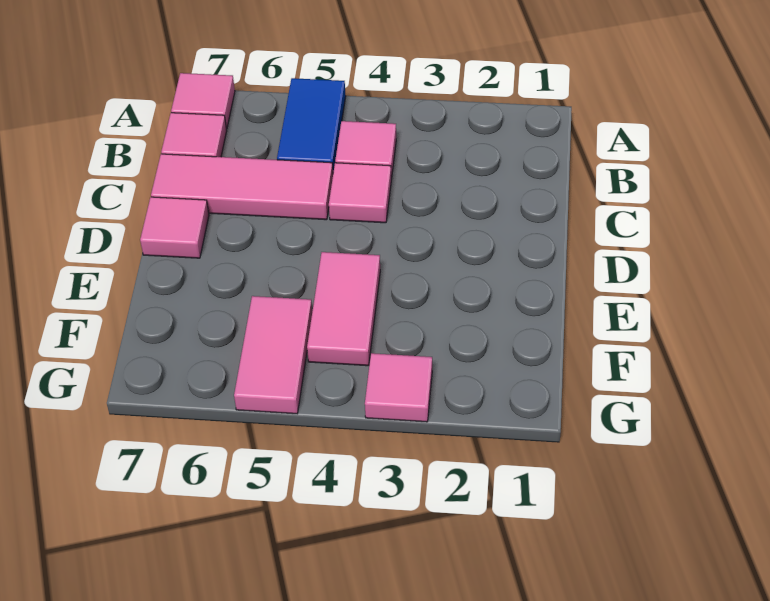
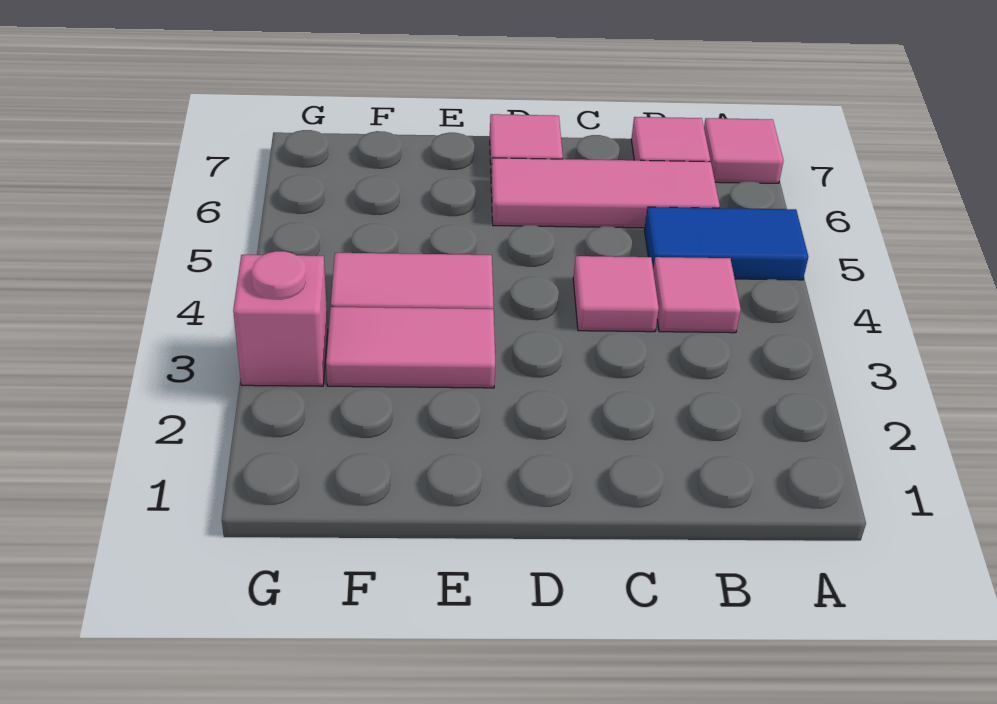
pink tile C5:C7 level 1 -> pink tile B6:D6 level 1
pink tile F5:G5 level 1 -> pink tile E3:F3 level 1
pink tile G3 level 1 -> pink brick G3 level 1

